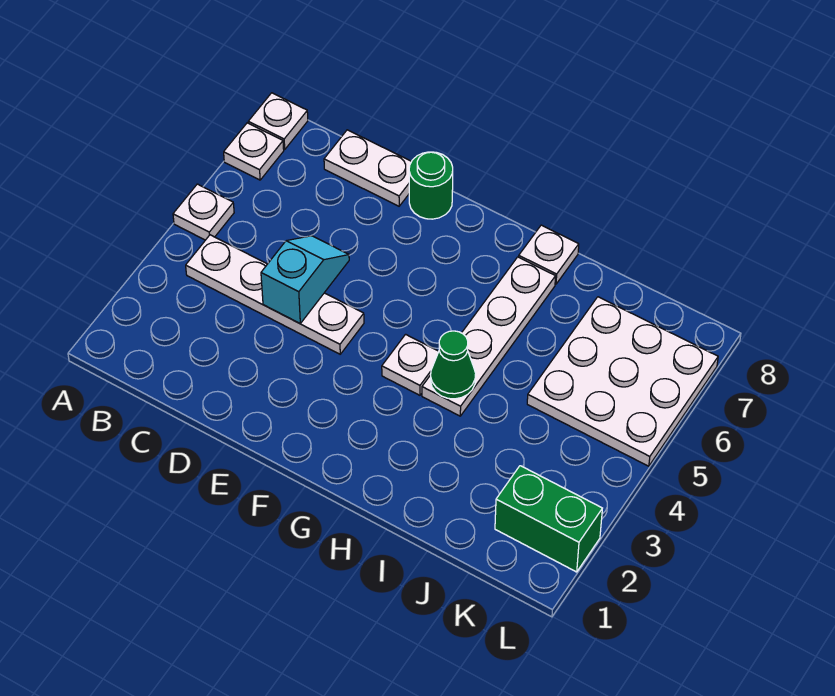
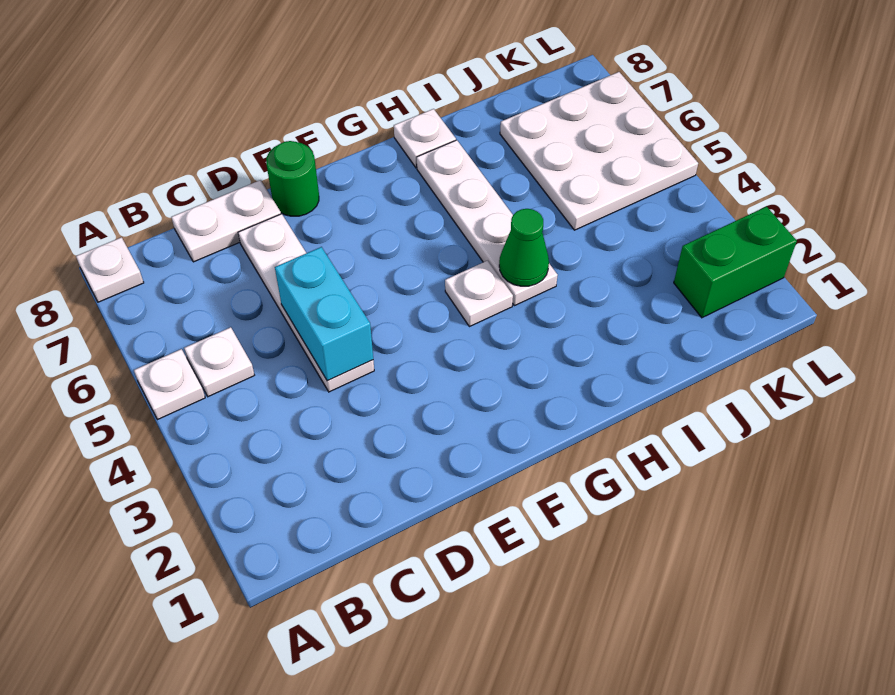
white plate A7 level 1 -> white plate B5 level 1
white plate B4:E4 level 1 -> white plate D4:D7 level 1
cyan slope D4:D5 level 2 top 4 -> cyan brick D4:D5 level 2

